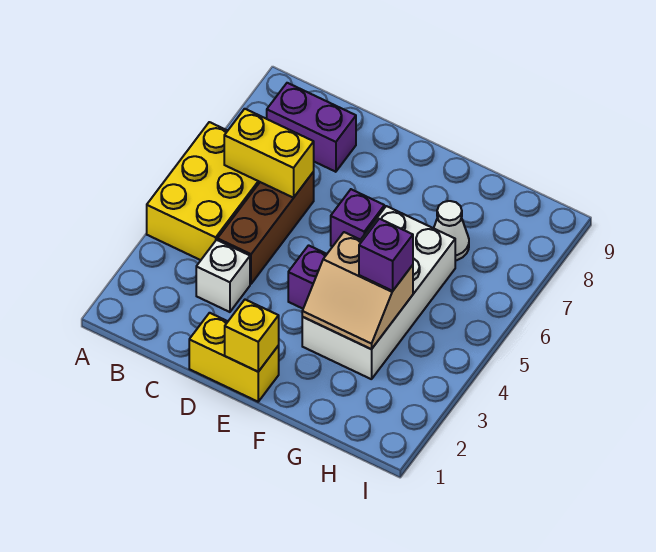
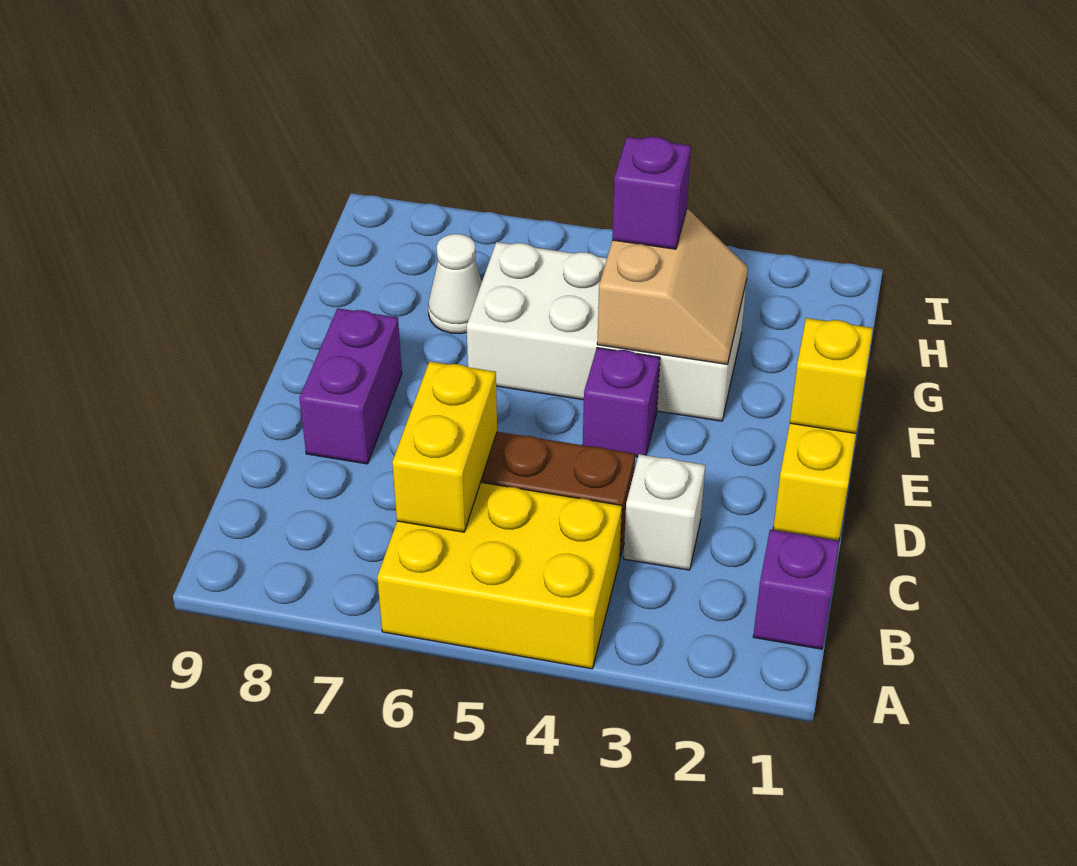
purple brick B8:C8 level 1 -> purple brick D8:E8 level 1
purple brick E6 level 1 -> purple brick B1 level 1

